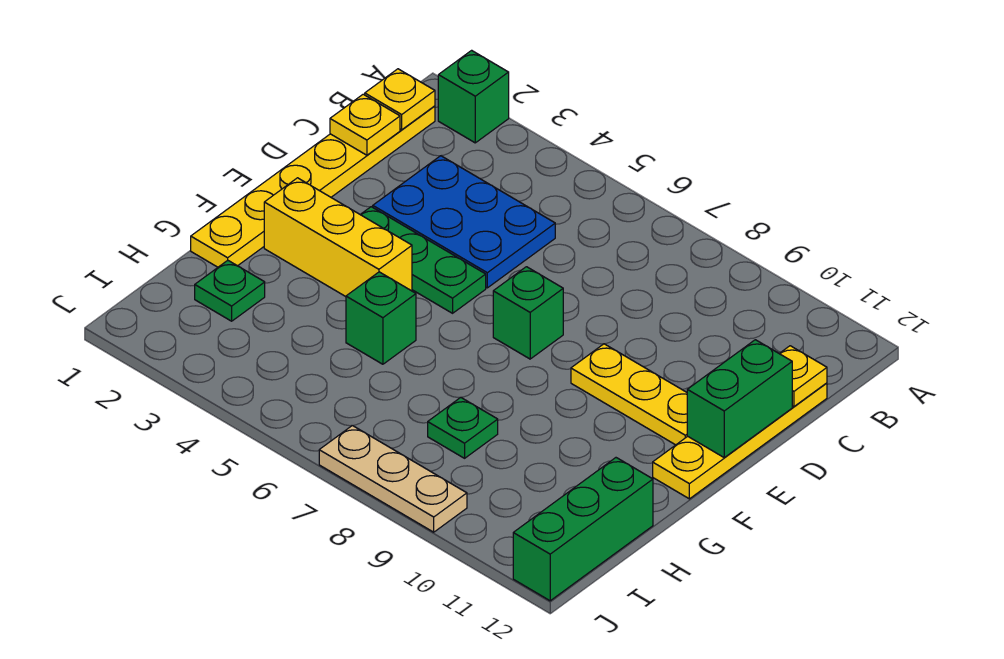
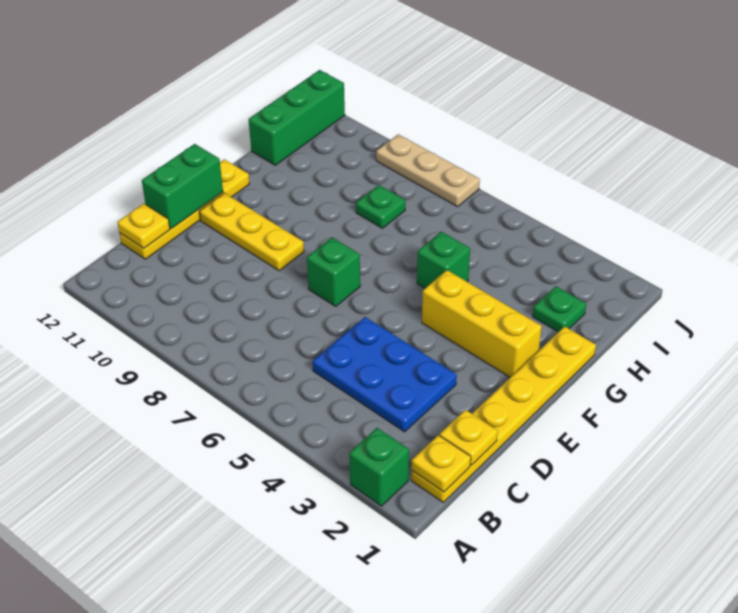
green plate E3:E5 level 1 -> none

